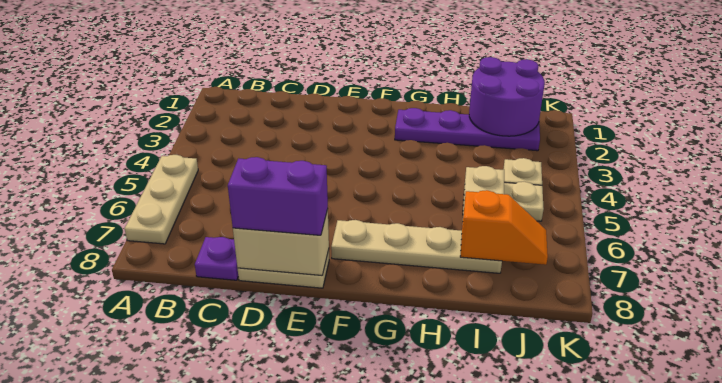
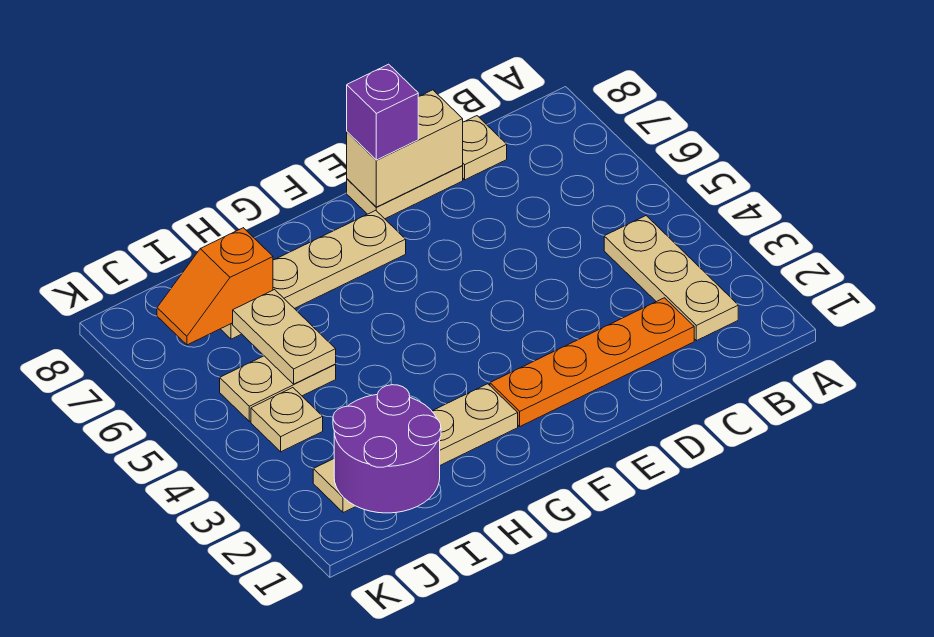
tan plate A5:A7 level 1 -> tan plate B2:B4 level 1
none -> orange plate C2:F2 level 1
purple plate C8 level 1 -> tan plate C8 level 1
purple brick D8:E8 level 3 -> purple brick E8 level 3
purple plate G2:J2 level 1 -> tan plate G2:J2 level 1

